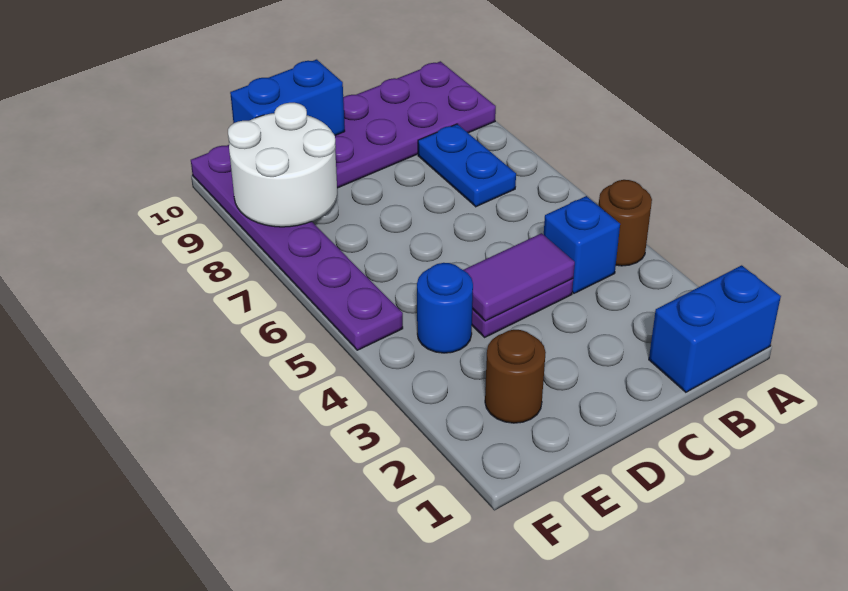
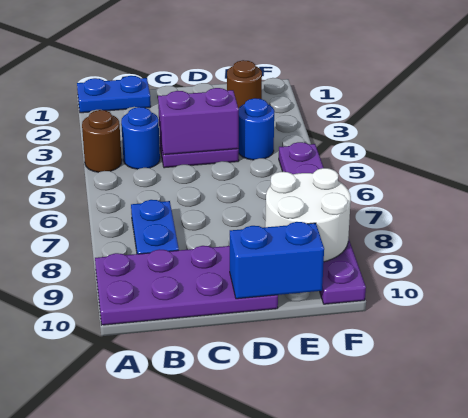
blue brick A1:B1 level 1 -> blue plate A1:B1 level 1
blue brick B4 level 1 -> blue round brick B4 level 1
purple tile C4:D4 level 2 -> purple brick C4:D4 level 2

